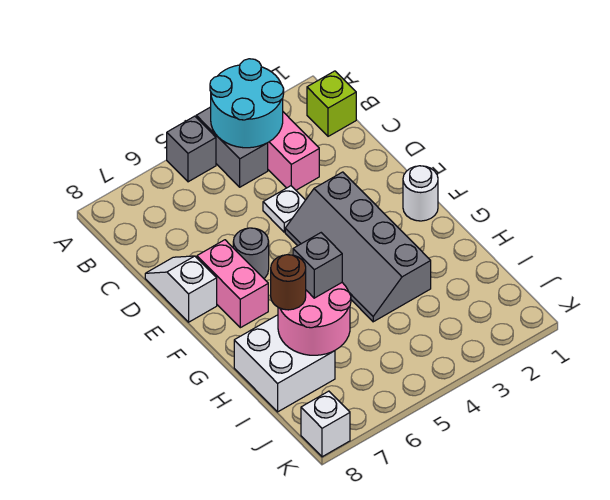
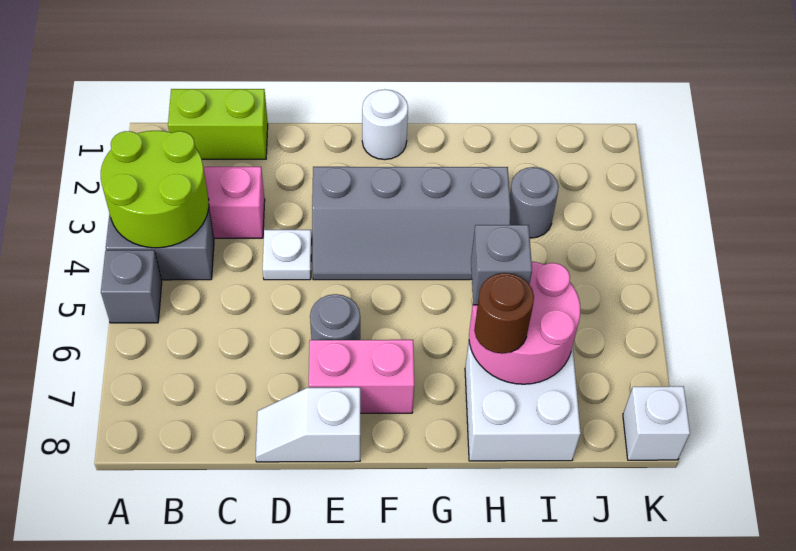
cyan round brick A3:B4 level 2 -> lime round brick A3:B4 level 2
lime brick B1 level 1 -> lime brick B1:C1 level 1
none -> grey round brick I3 level 1

